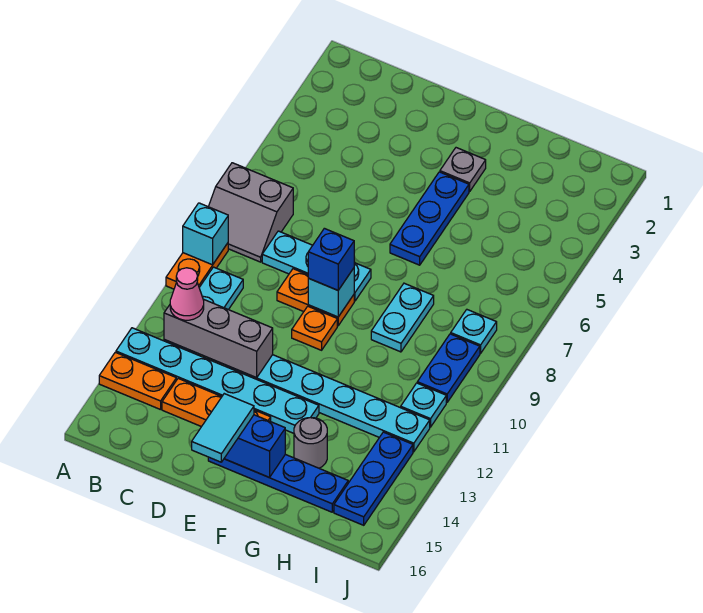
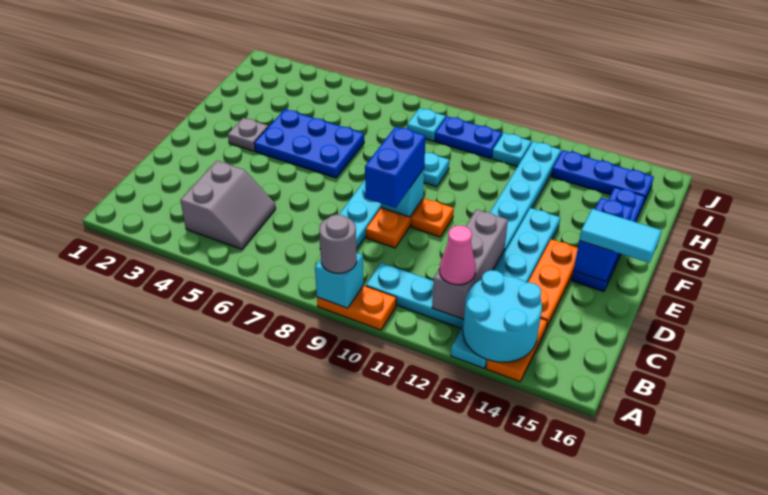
grey slope A7:B8 level 1 top 7 -> grey slope B4:C5 level 1 top 4
none -> cyan round brick A13:B14 level 2
blue brick E9 level 3 -> blue brick D9:E9 level 3
blue plate F4:F6 level 1 -> blue plate F4:G6 level 1
grey round brick G14 level 1 -> grey round brick A9 level 3

